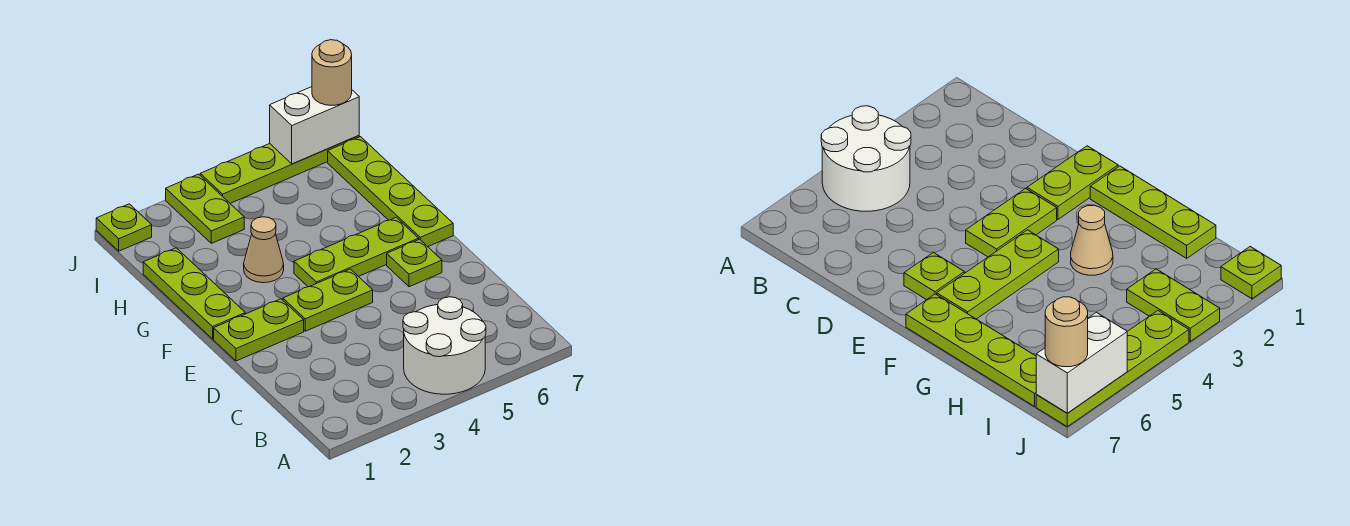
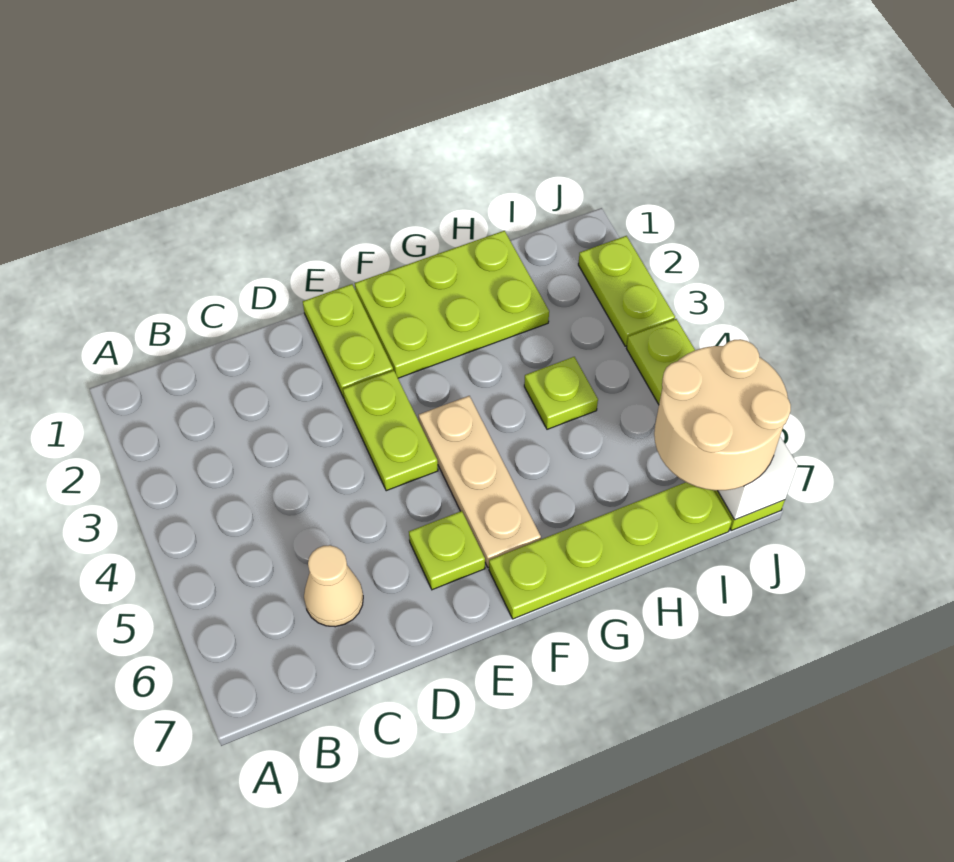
white round brick A4:B5 level 1 -> none
lime plate F1:H1 level 1 -> lime plate F1:H2 level 1
lime plate F4:F6 level 1 -> tan plate F4:F6 level 1
tan cone G3 level 1 -> tan cone C6 level 1
lime plate I3:J3 level 1 -> lime plate J2:J3 level 1
lime plate J1 level 1 -> lime plate H4 level 1
tan round brick J7 level 3 -> tan round brick I6:J7 level 3

